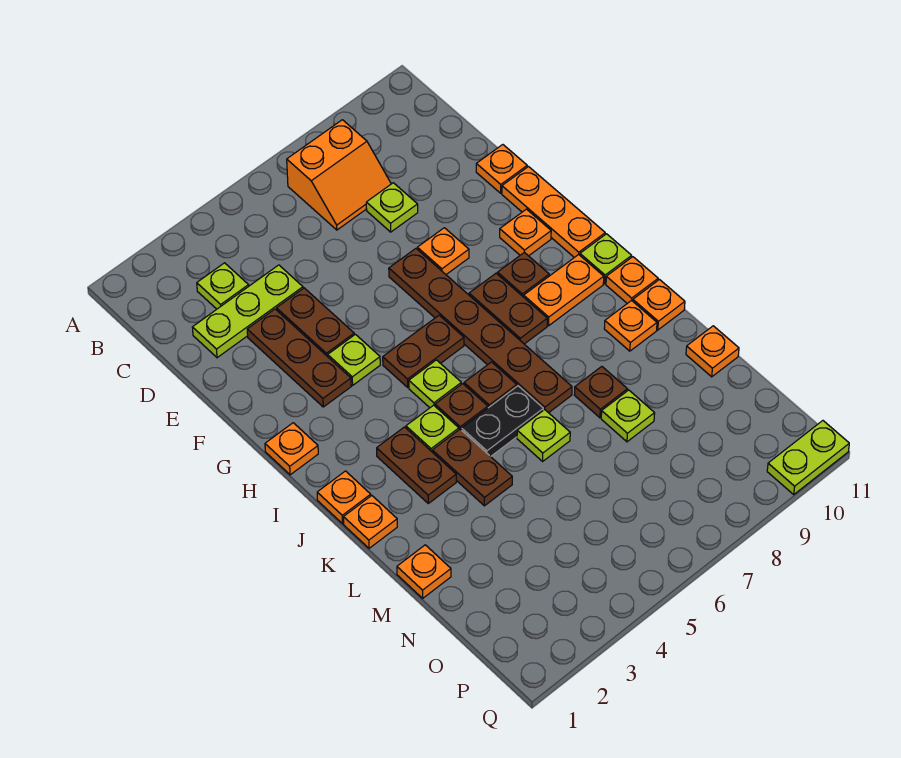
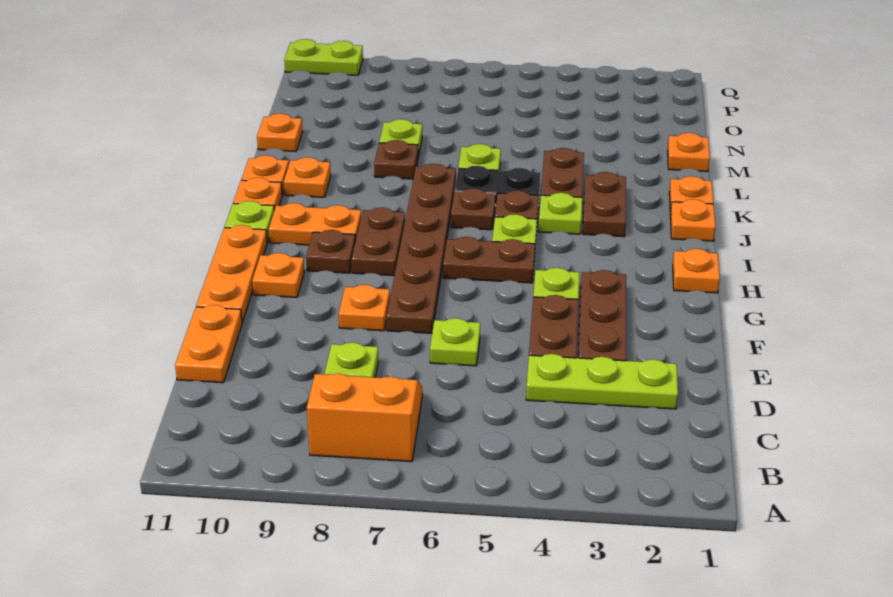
lime plate C3 level 1 -> lime plate E6 level 1
orange plate E11 level 1 -> orange plate D11:E11 level 1

